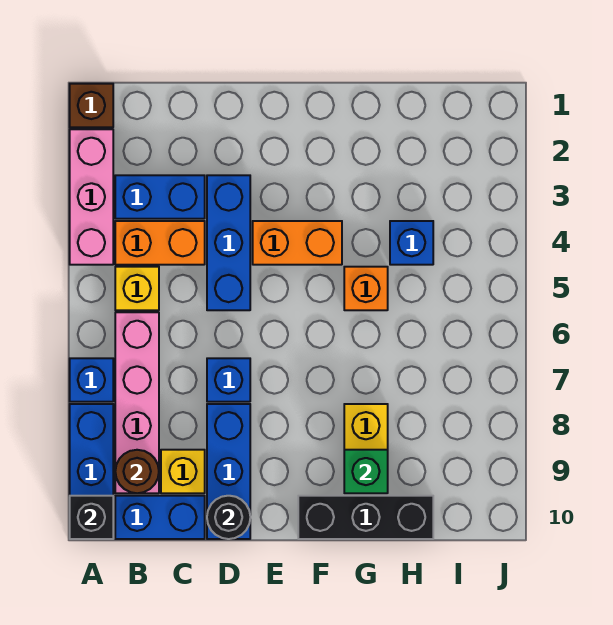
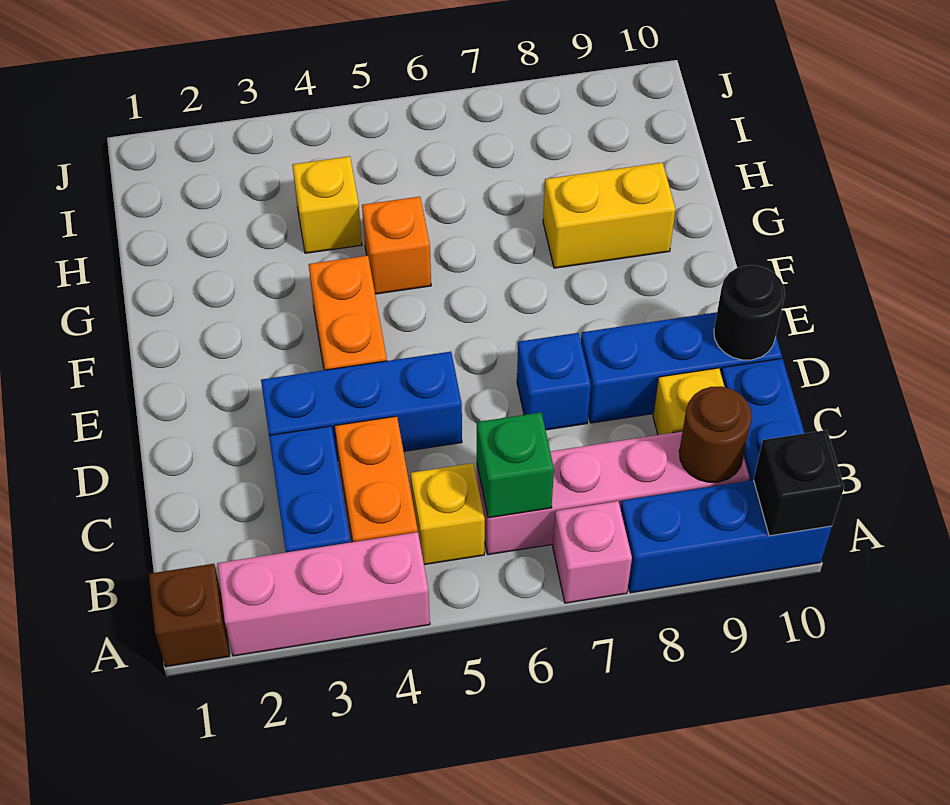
blue brick A7 level 1 -> pink brick A7 level 1
black brick F10:H10 level 1 -> none
green brick G9 level 2 -> green brick B6 level 2
blue brick H4 level 1 -> yellow brick H4 level 1

